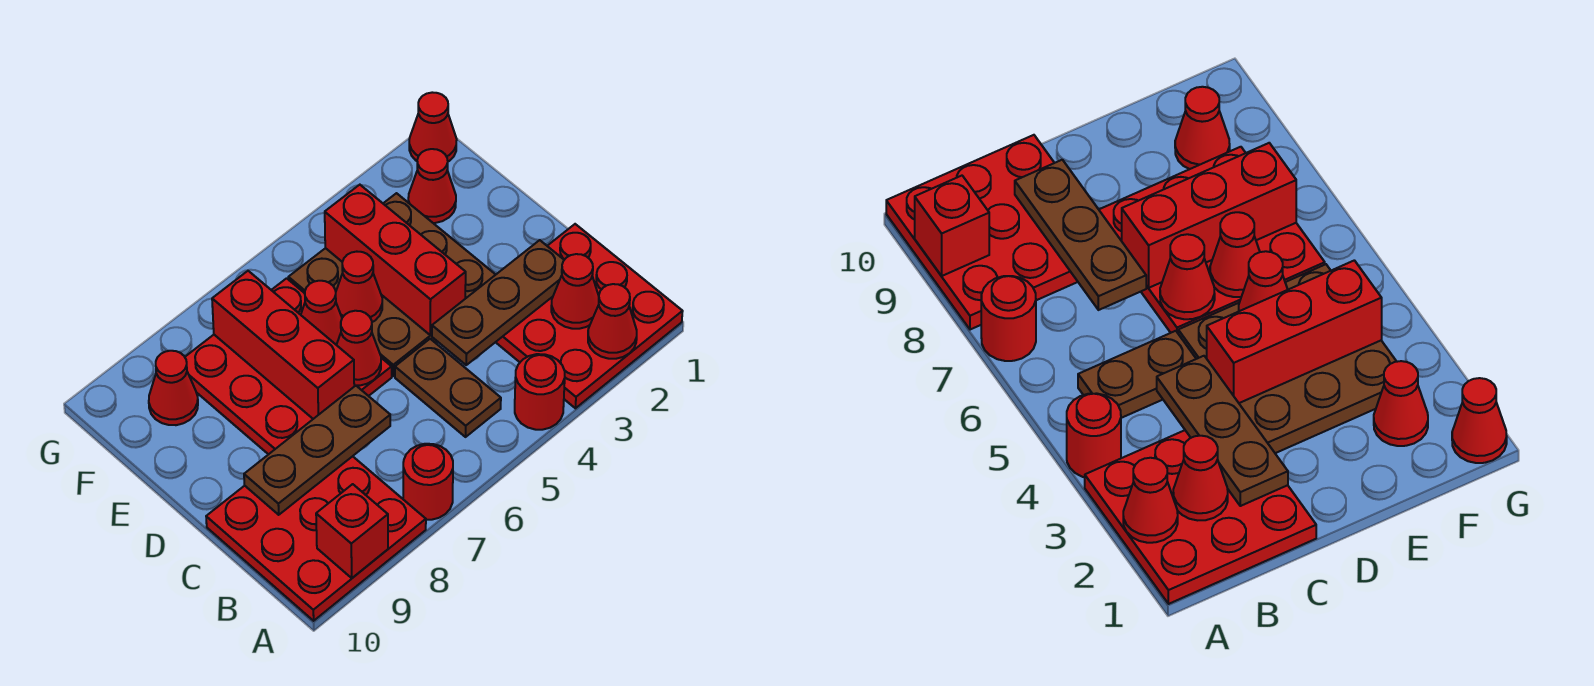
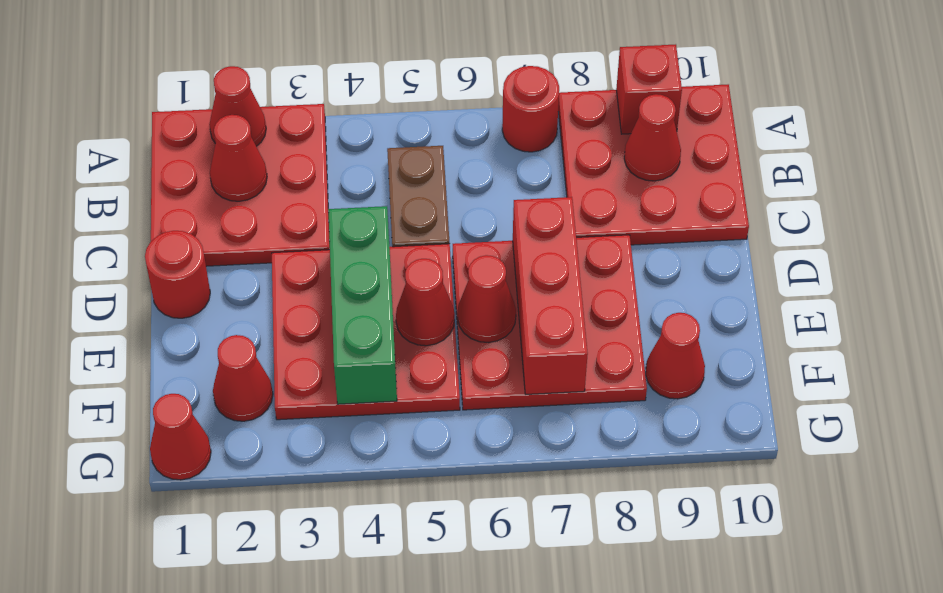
red round brick A4 level 1 -> red round brick D1 level 1
brown plate C2:C4 level 2 -> none
brown plate C7:C9 level 2 -> none
brown plate D3:F5 level 1 -> red plate D3:F5 level 1
red brick D4:F4 level 2 -> green brick D4:F4 level 2
red cone D6 level 2 -> red cone B9 level 2

